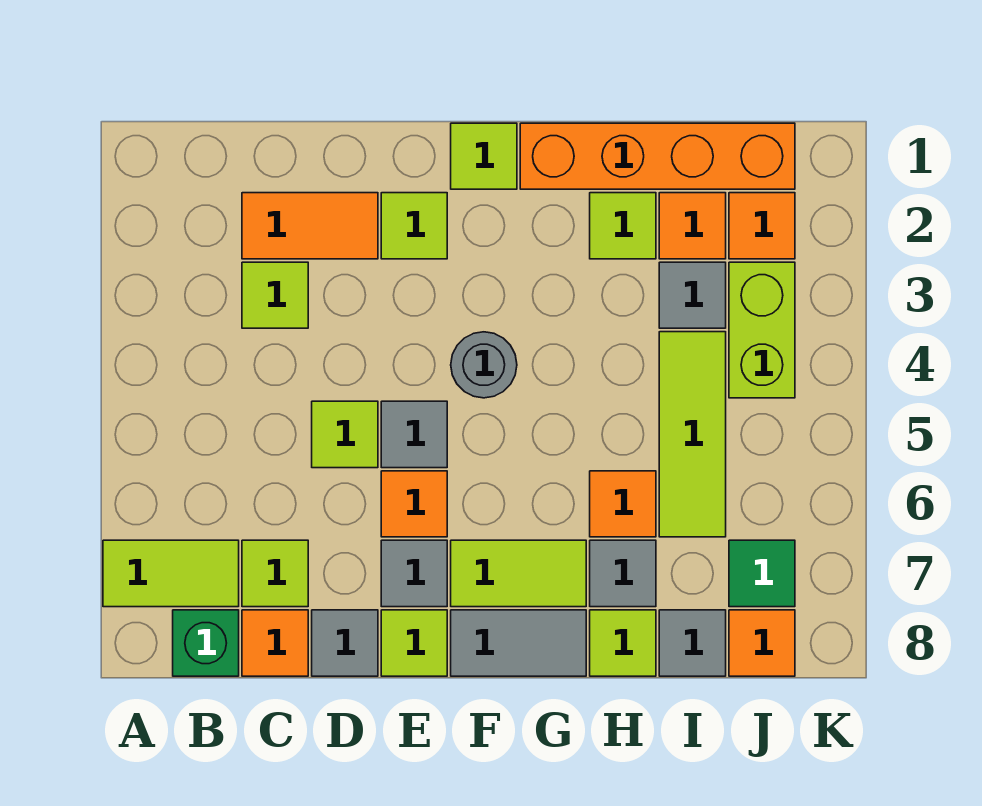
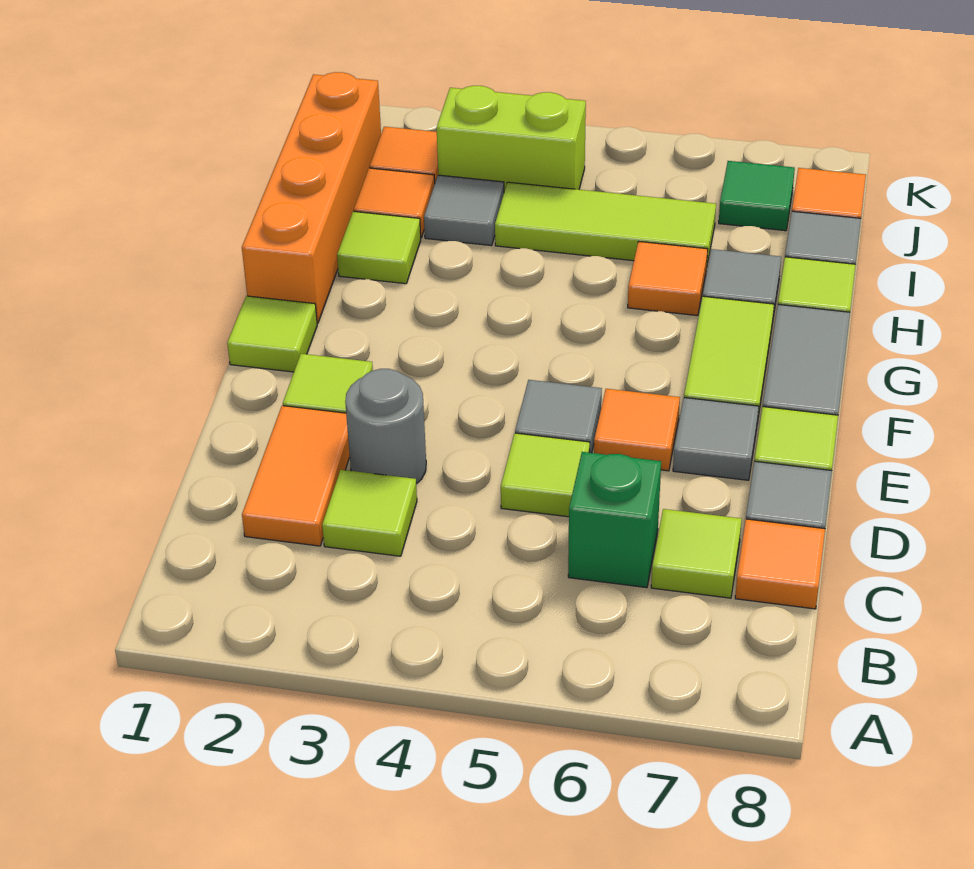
lime tile A7:B7 level 1 -> none
green brick B8 level 1 -> green brick C6 level 1
grey round brick F4 level 1 -> grey round brick D3 level 1

